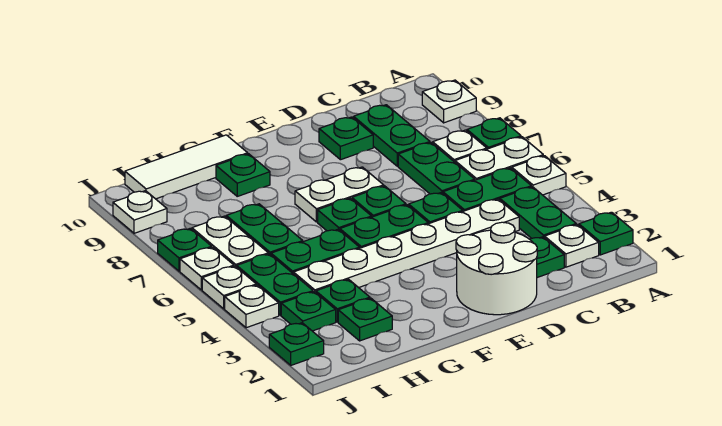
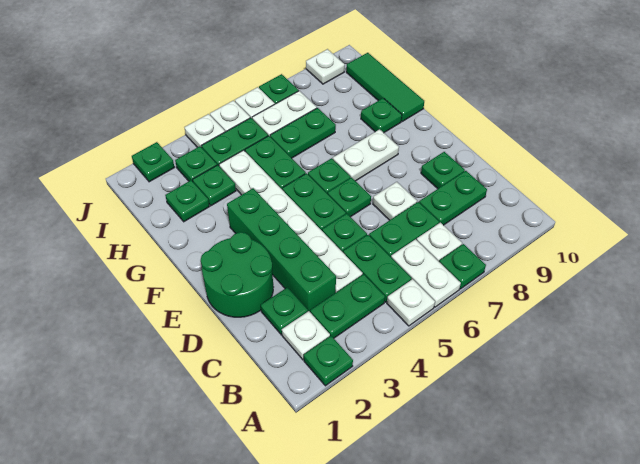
white plate A9 level 1 -> white plate D7 level 1
none -> green brick C3:F3 level 1
white round brick D1:E2 level 1 -> green round brick D1:E2 level 1
white plate E7:F7 level 1 -> white plate F7:F8 level 1
white tile G10:I10 level 1 -> green tile G10:I10 level 1

